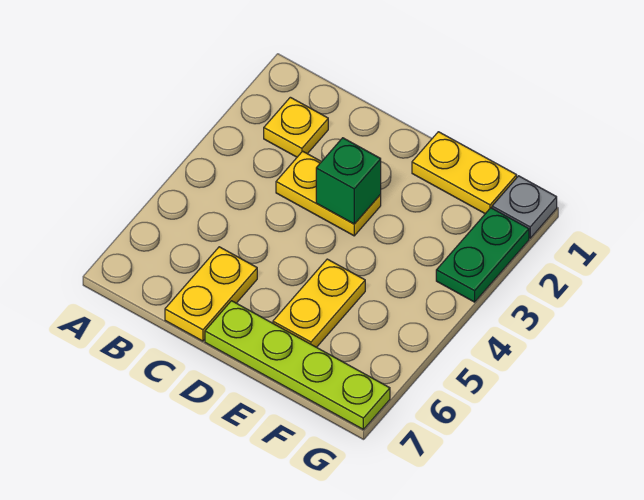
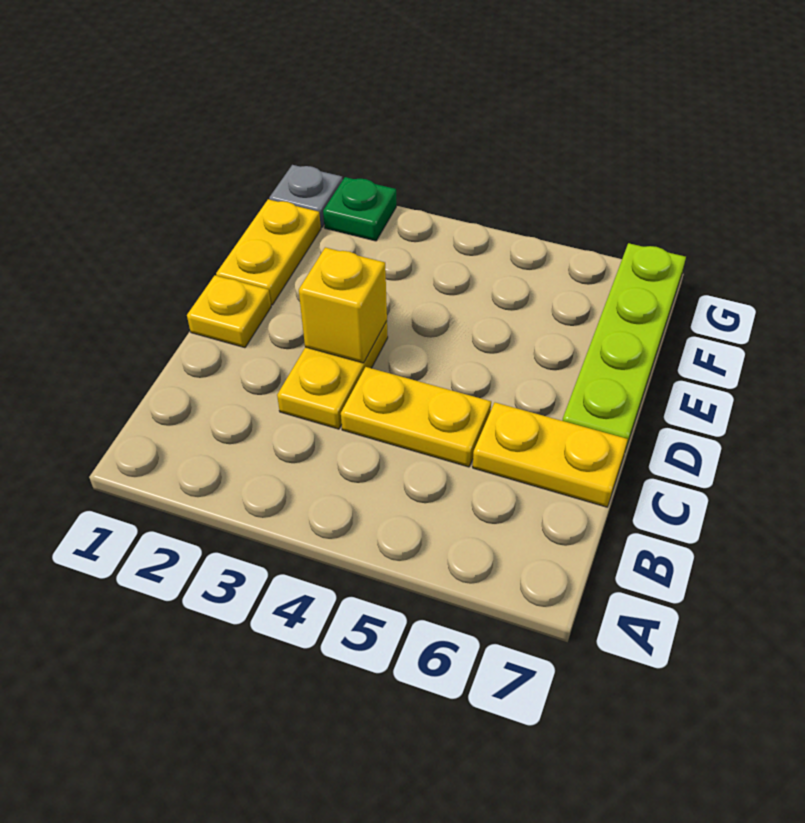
yellow plate B2 level 1 -> yellow plate D1 level 1
green brick D3 level 2 -> yellow brick D3 level 2
yellow plate E5:E6 level 1 -> yellow plate C4:C5 level 1
green plate G2:G3 level 1 -> green plate G2 level 1

